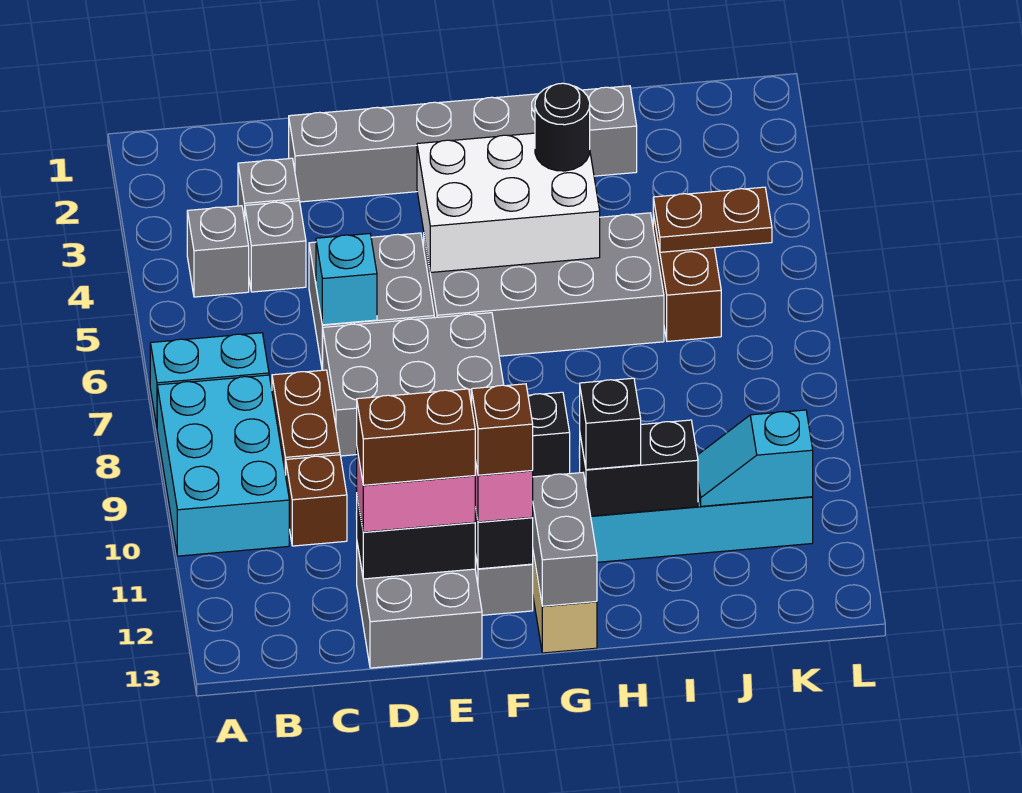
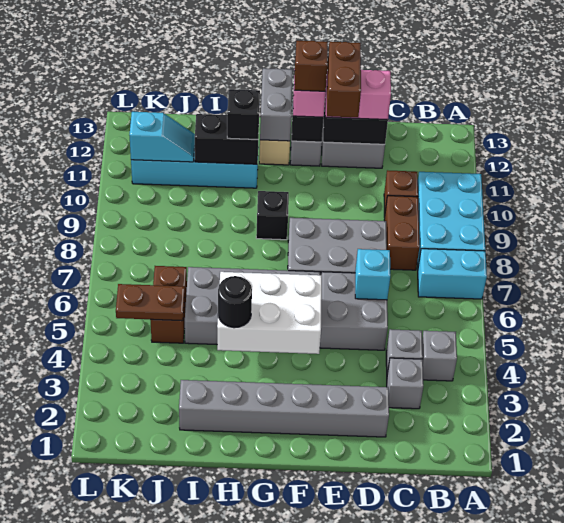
brown brick D12:E12 level 4 -> brown brick E11:E12 level 4

